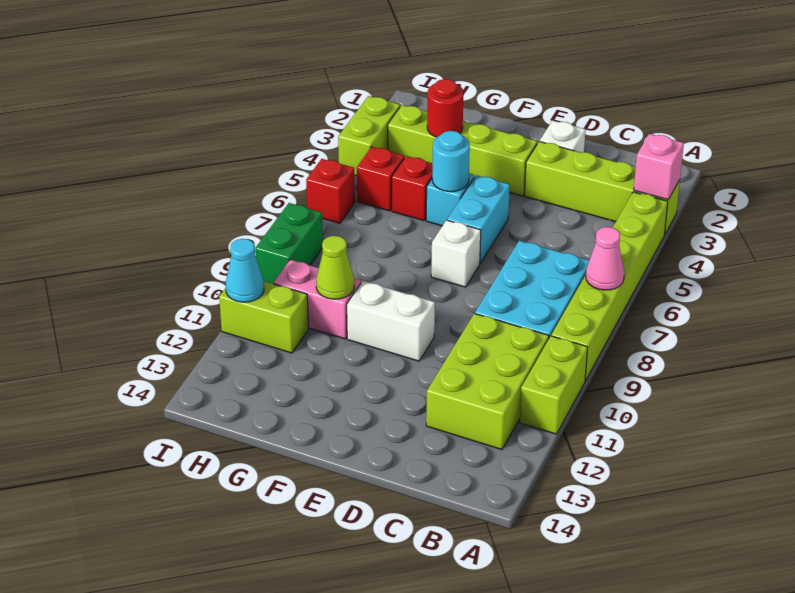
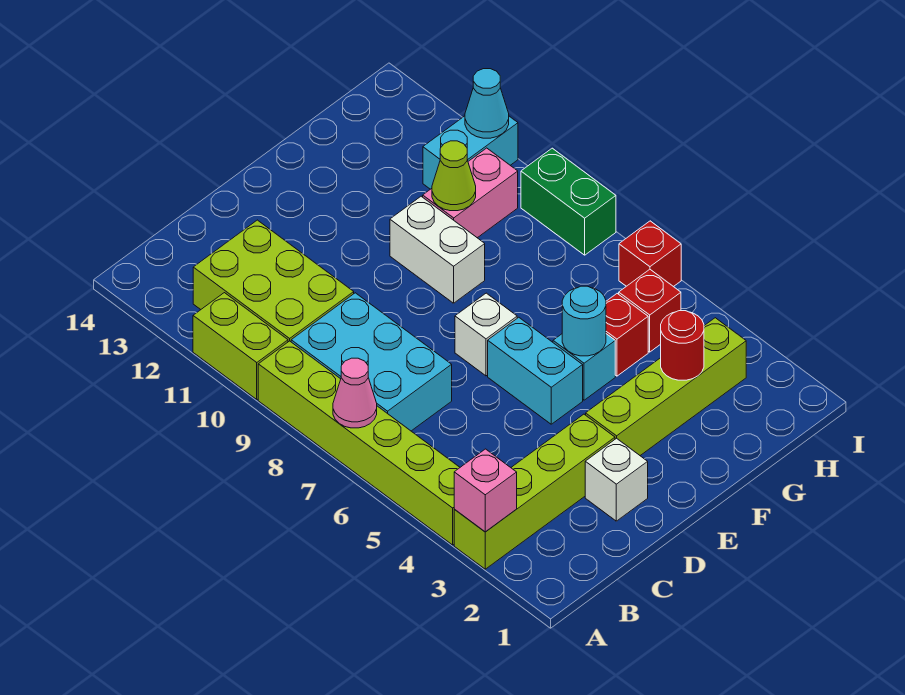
white brick E10:F10 level 1 -> white brick F9:F10 level 1
lime brick H11:I11 level 1 -> cyan brick H11:I11 level 1
lime brick I3:I4 level 1 -> none

